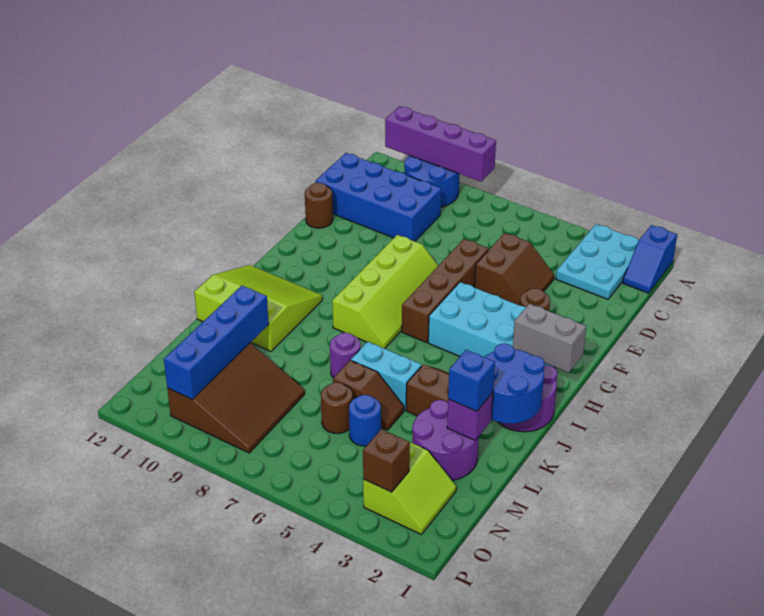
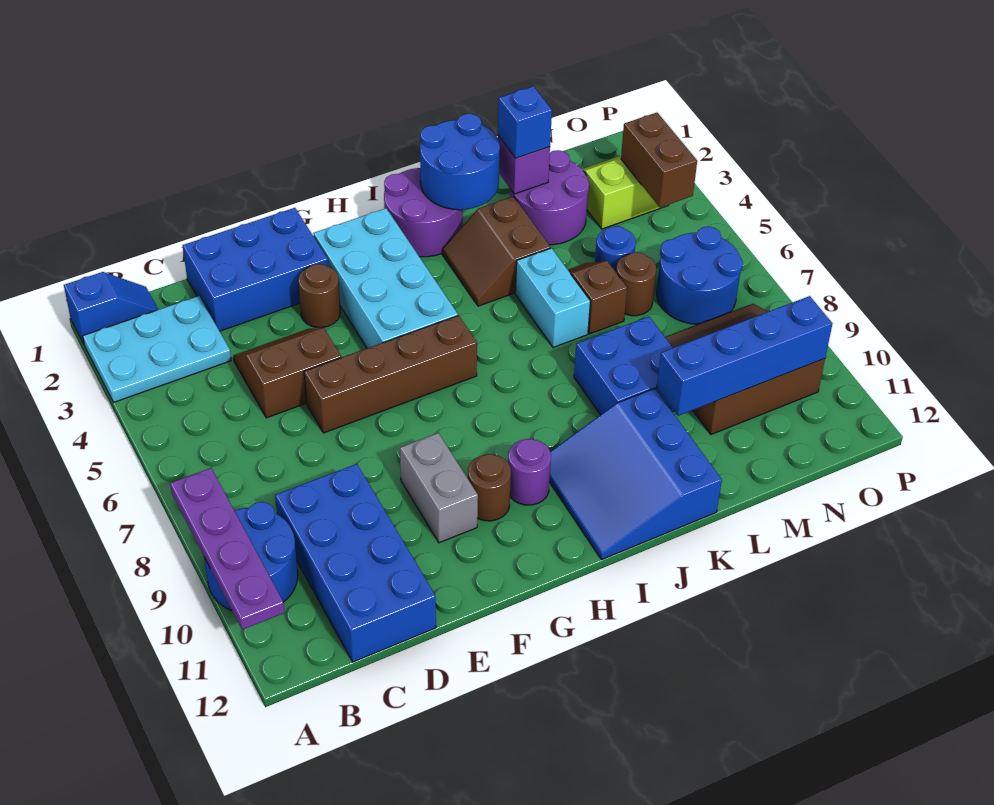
purple brick A8:A11 level 2 -> purple plate A8:A11 level 2
none -> blue brick D1:F2 level 1
brown round brick E12 level 1 -> brown round brick G10 level 1
lime slope F7:I8 level 1 top 8 -> none
grey brick H1:H2 level 2 -> grey brick F9:F10 level 1
lime slope I10:K12 level 1 top K -> blue slope I10:K12 level 1 top K
purple round brick K7 level 1 -> purple round brick H10 level 1
none -> blue brick K8:L9 level 1
none -> blue round brick N6:O7 level 1
brown brick O3 level 2 -> brown brick O3:O4 level 2

